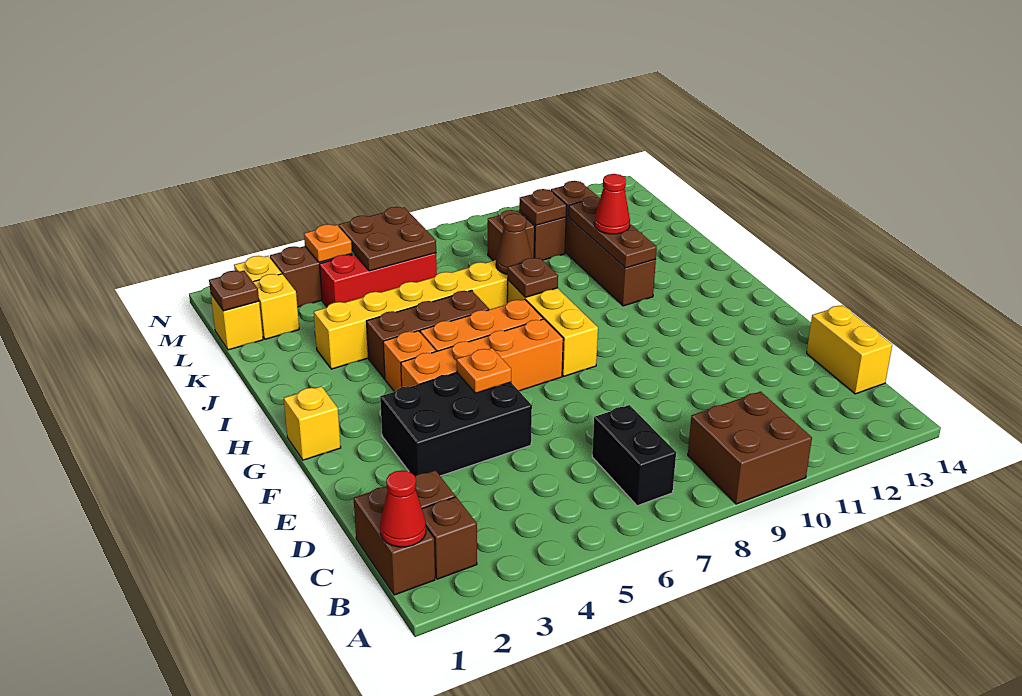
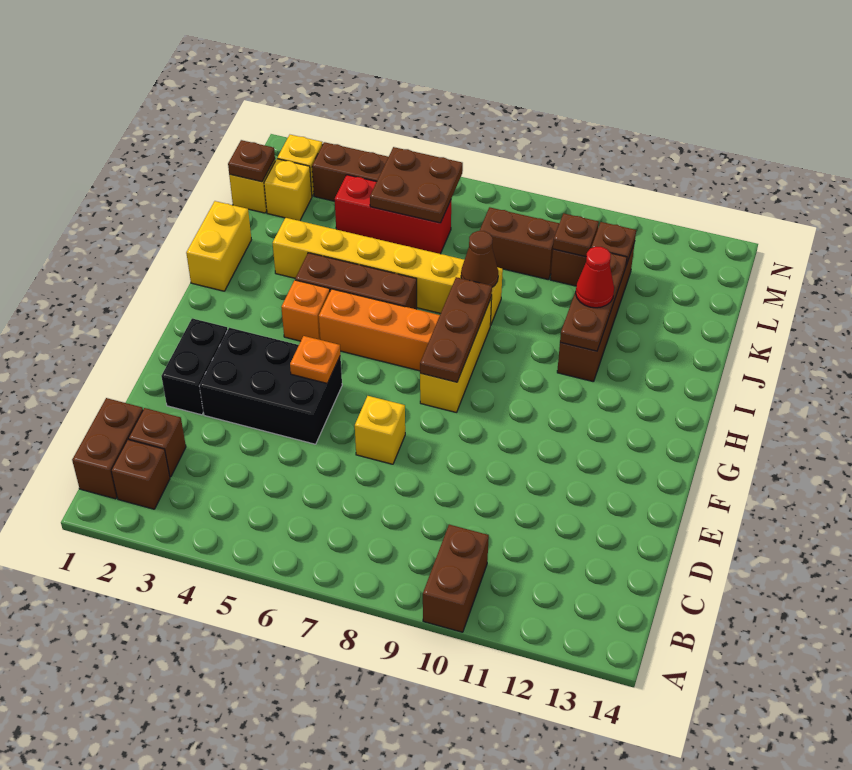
brown brick A9:B10 level 1 -> brown brick A10:B10 level 1
red cone B1 level 2 -> none
black brick B7:C7 level 1 -> black brick E2:F2 level 1
yellow brick C14:D14 level 1 -> yellow brick I1:J1 level 1
yellow brick G1 level 1 -> yellow brick E7 level 1
orange brick G4:G7 level 1 -> none
brown plate I8 level 2 -> brown plate G8:I8 level 2
brown brick L9 level 1 -> brown brick L8:L9 level 1
orange plate M4 level 2 -> none

